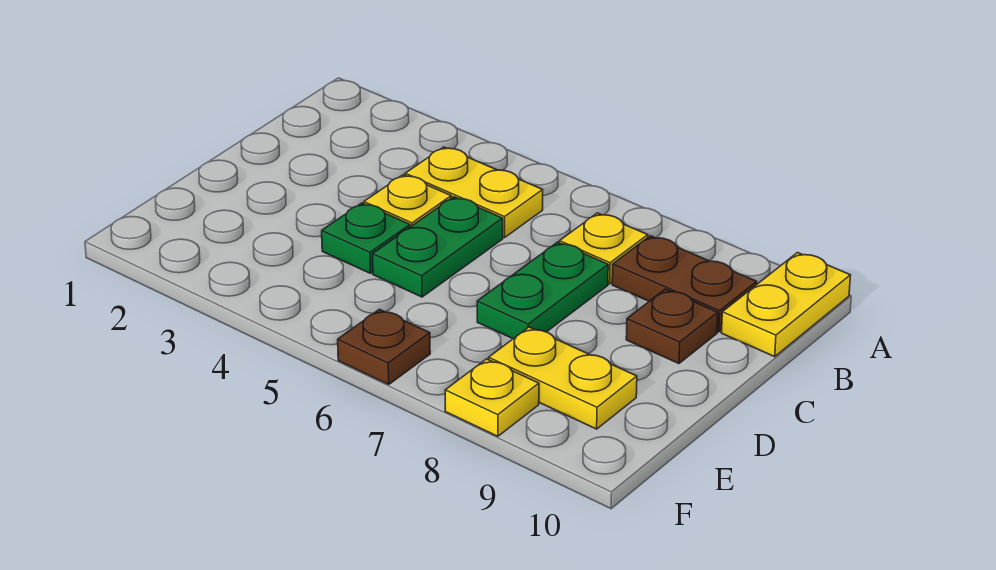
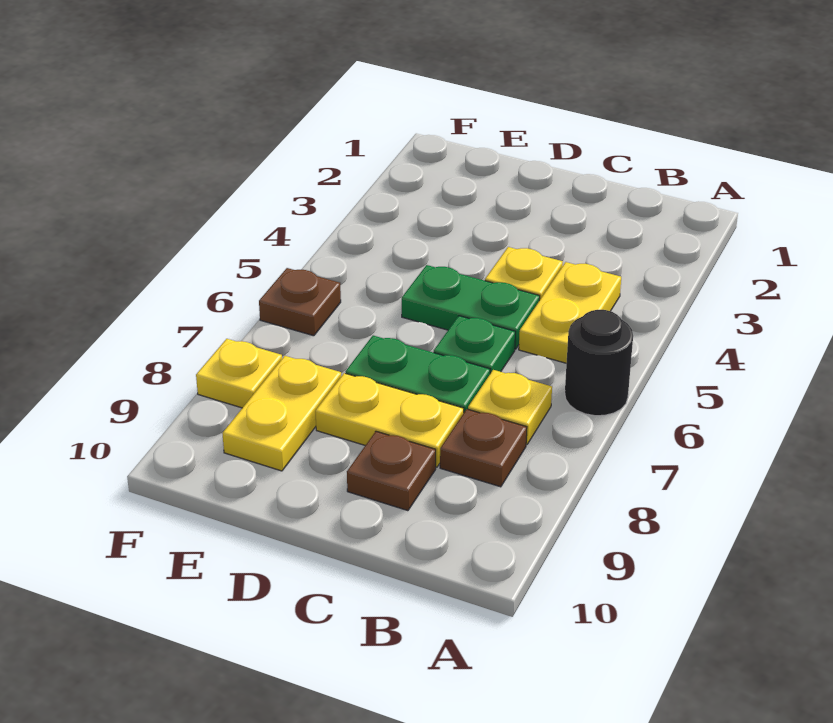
none -> black round brick A6 level 1
yellow plate A10:B10 level 1 -> yellow plate C8:D8 level 1
brown plate B8:B9 level 1 -> brown plate B8 level 1
green plate D4 level 1 -> green plate C6 level 1

